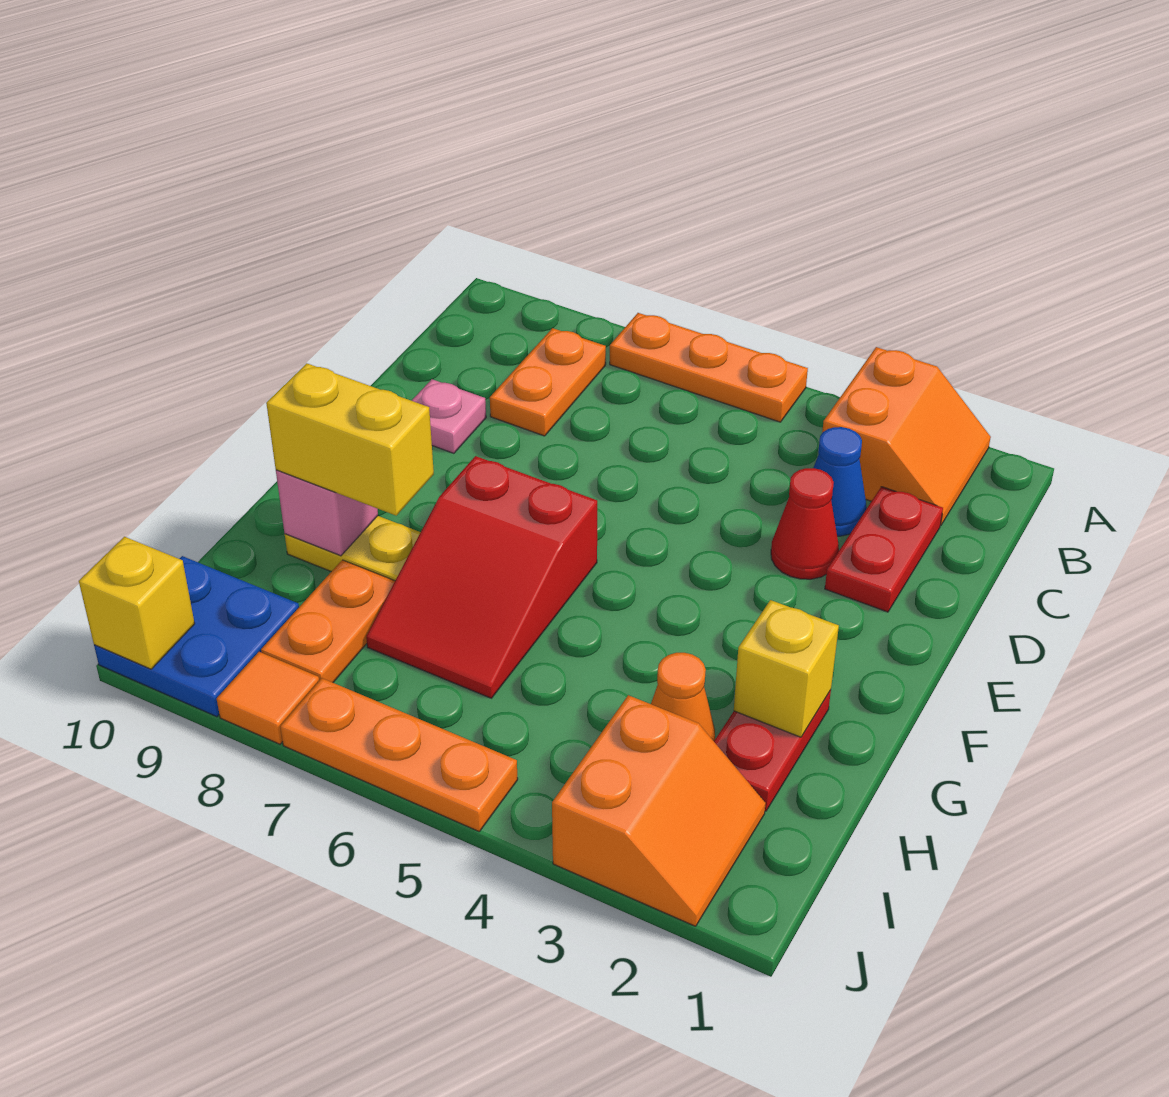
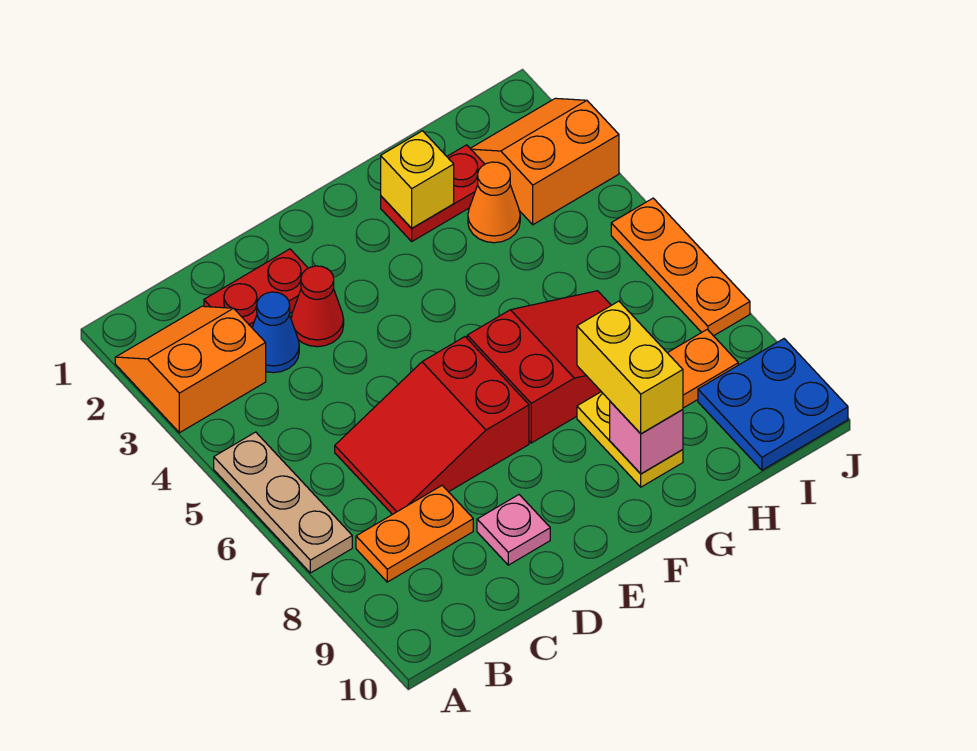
orange plate A5:A7 level 1 -> tan plate A5:A7 level 1
none -> red slope C6:E7 level 1 top E
orange tile J8 level 1 -> none
yellow brick J10 level 2 -> none

